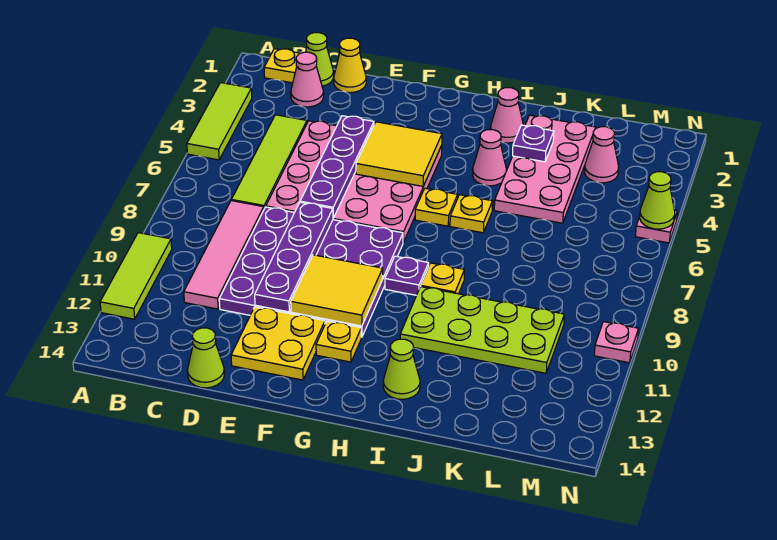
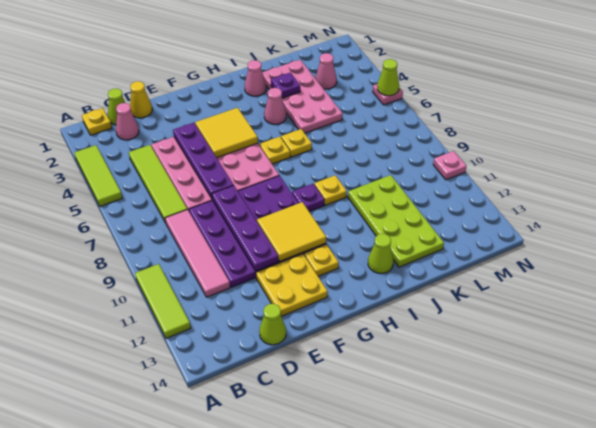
lime plate I10:L11 level 1 -> lime plate J10:K13 level 1

